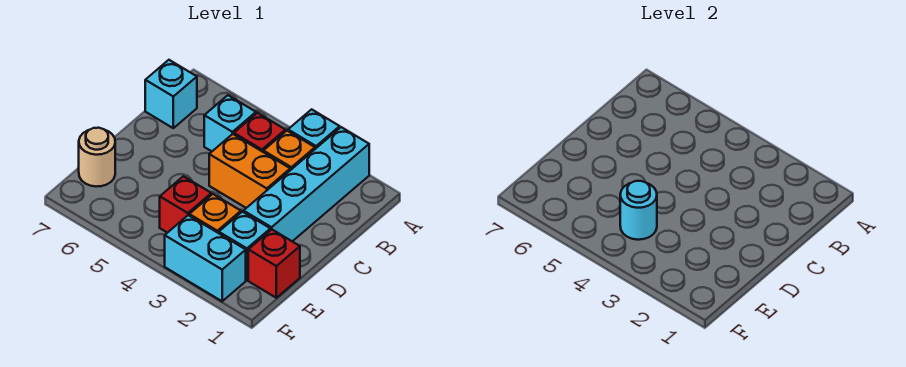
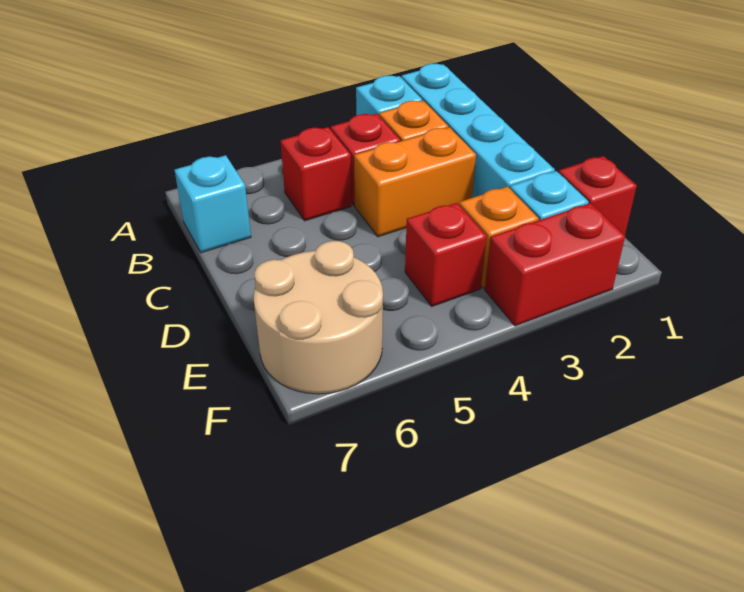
cyan brick B5 level 1 -> red brick B5 level 1
cyan round brick E4 level 2 -> none
tan round brick E7 level 1 -> tan round brick E6:F7 level 1
cyan brick F2:F3 level 1 -> red brick F2:F3 level 1

